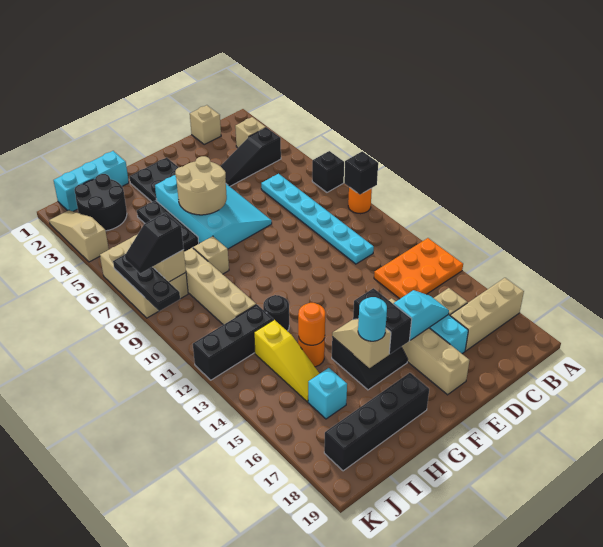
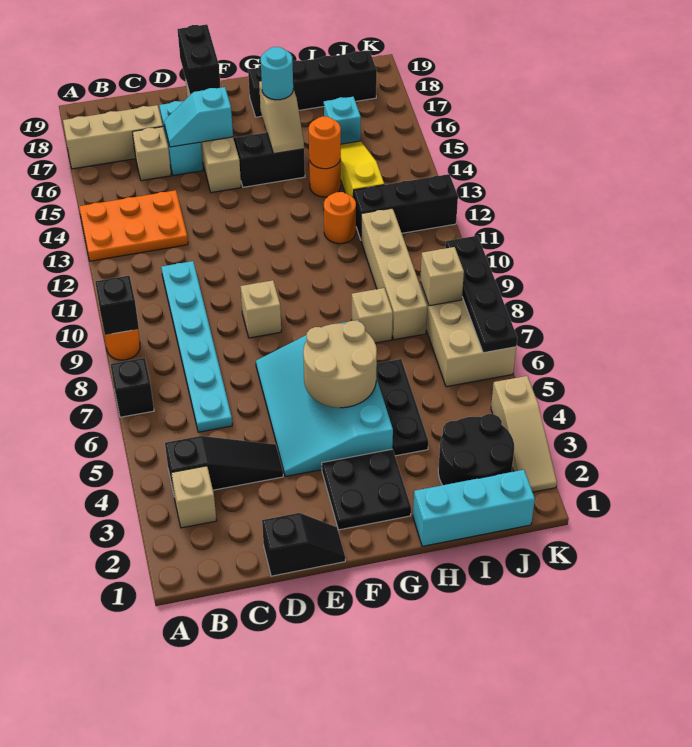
tan brick C1 level 1 -> tan brick E9 level 1
black brick F15:F16 level 2 -> black brick E18:E19 level 2
black round brick H12 level 1 -> orange round brick H12 level 1
black slope J8:K8 level 3 top J -> black slope D1:E1 level 1 top D
black plate K7:K9 level 2 -> black plate K6:K9 level 2

